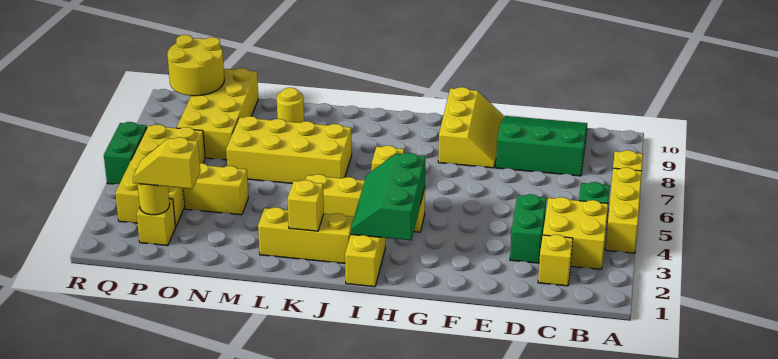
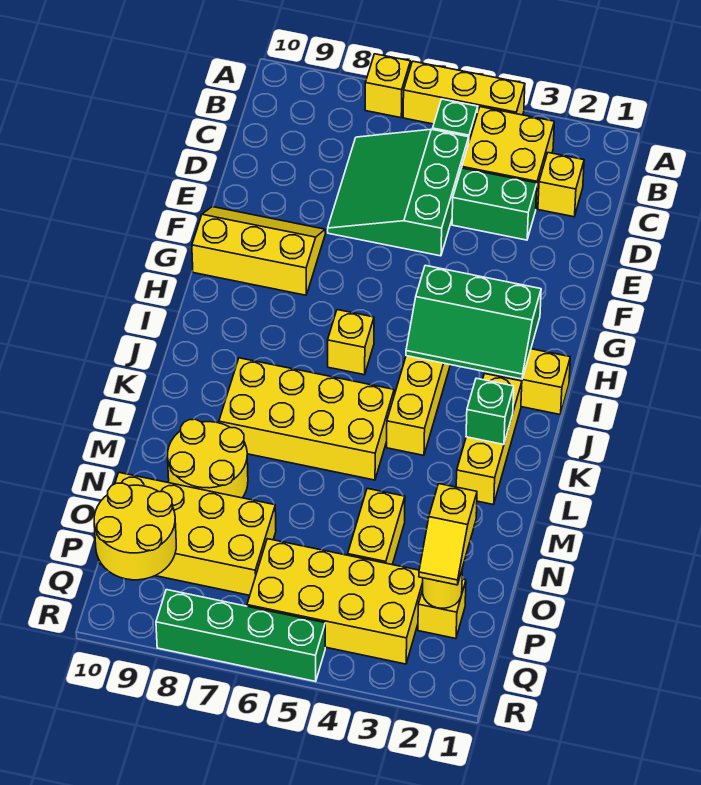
green slope C8:E10 level 1 top 8 -> green slope C5:E7 level 1 top 5
yellow brick K2 level 2 -> green brick K2 level 2
yellow brick K6:N7 level 1 -> yellow brick K5:L8 level 1
yellow round brick M9 level 1 -> yellow round brick M8:N9 level 1
green brick R5:R6 level 1 -> green brick R5:R8 level 1

